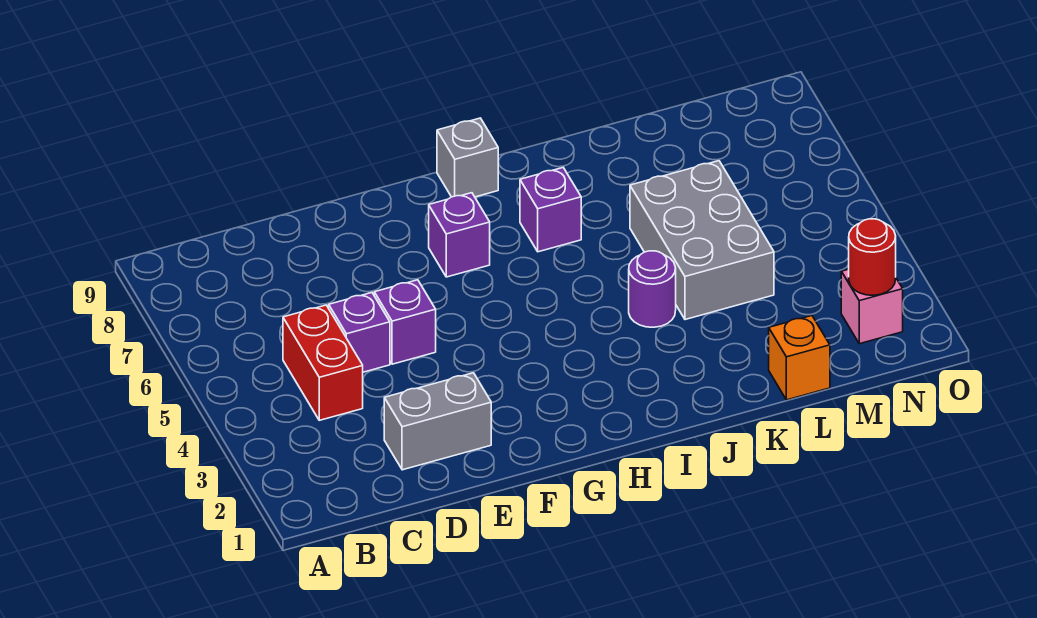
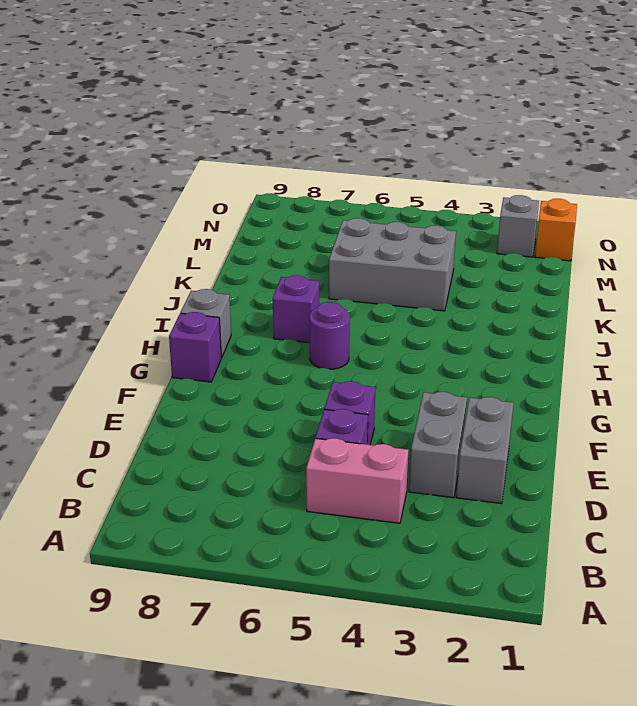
red brick C4:C5 level 1 -> pink brick C4:C5 level 1
none -> grey brick D3:E3 level 1
purple brick G7 level 1 -> purple brick G9 level 1
purple round brick J4 level 1 -> purple round brick H6 level 1
orange brick L1 level 1 -> orange brick N1 level 1
pink brick N2 level 1 -> grey brick N2 level 1
red round brick N2 level 2 -> none

